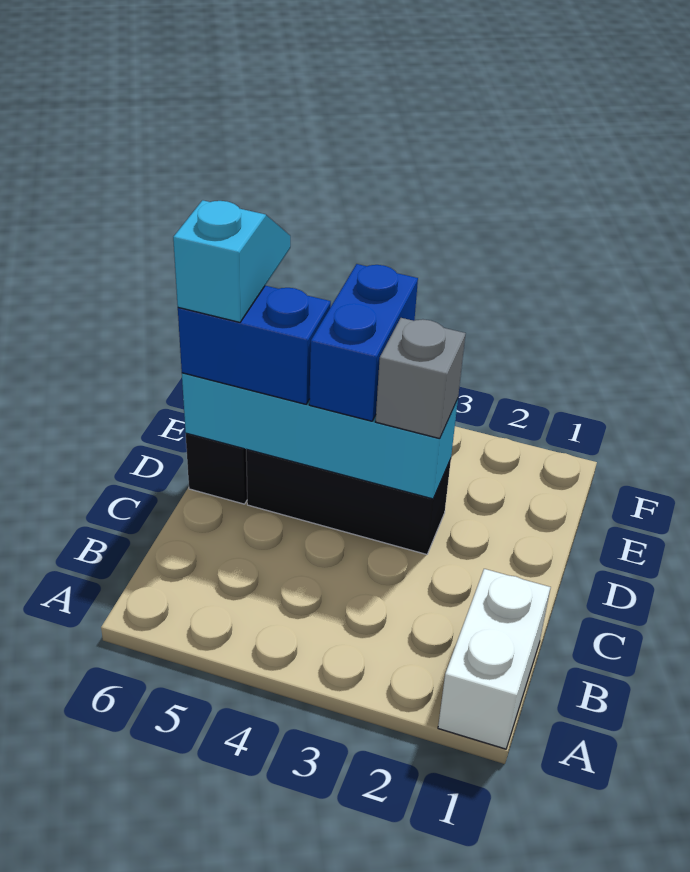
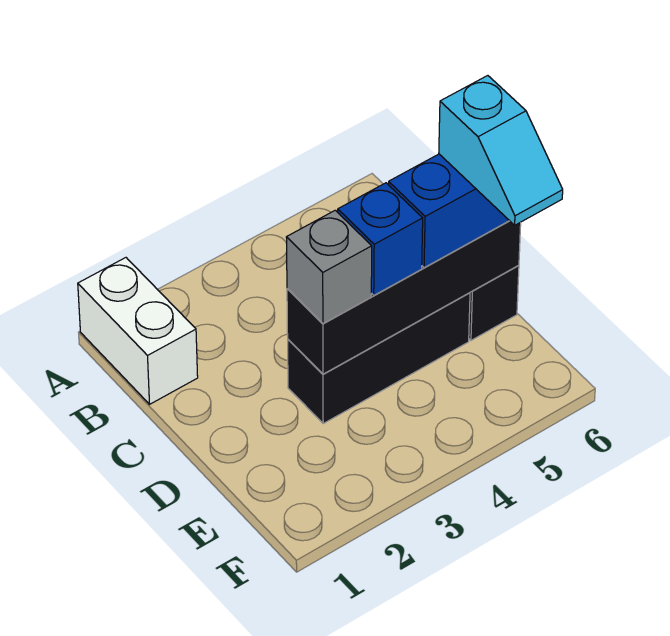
cyan brick D3:D6 level 2 -> black brick D3:D6 level 2
blue brick D4:E4 level 3 -> blue brick D4 level 3

